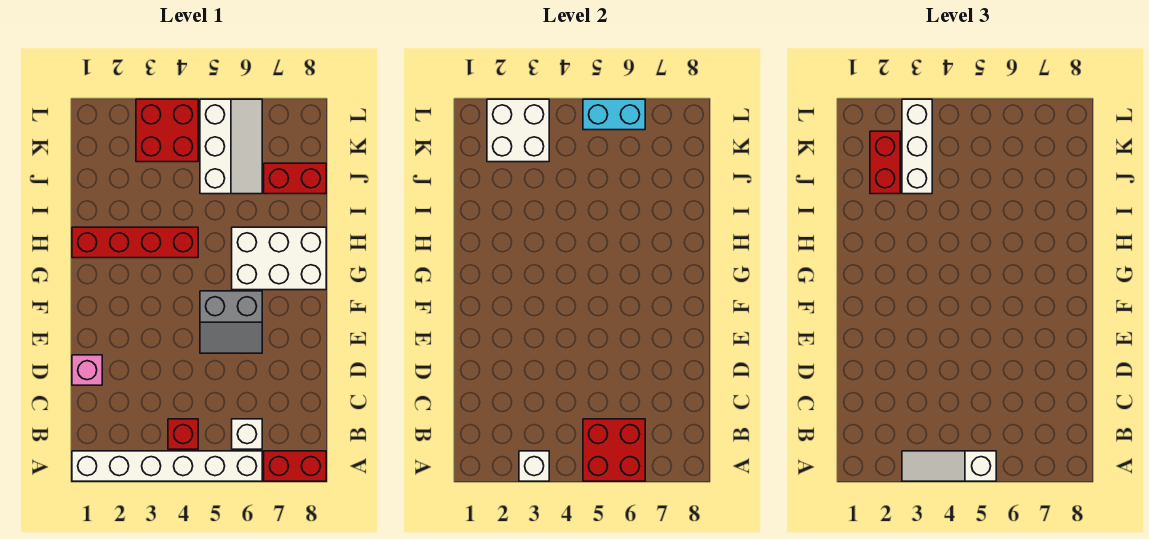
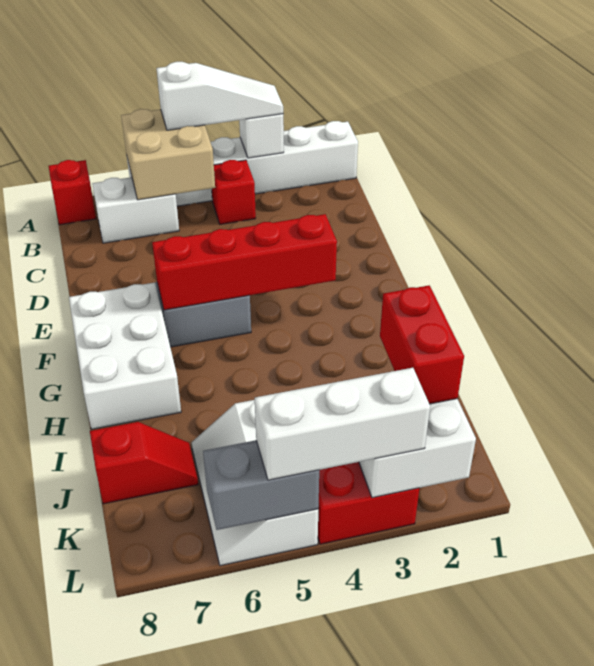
red brick A5:B6 level 2 -> tan brick A5:B6 level 2
red brick A7:A8 level 1 -> red brick A8 level 1
white brick B6 level 1 -> white brick B6:B7 level 1
pink brick D1 level 1 -> none
white brick G6:H8 level 1 -> white brick F7:H8 level 1
red brick H1:H4 level 1 -> red brick F3:F6 level 2
white brick J3:L3 level 3 -> white brick L3:L5 level 3
red brick J7:J8 level 1 -> red slope J7:J8 level 1 top 8
cyan brick L5:L6 level 2 -> grey brick L5:L6 level 2

